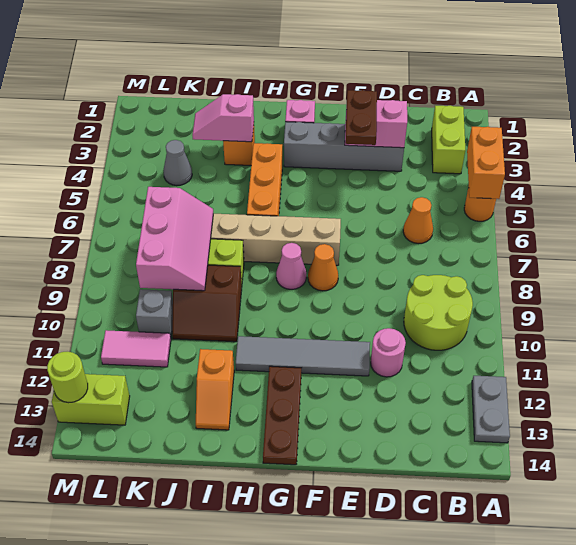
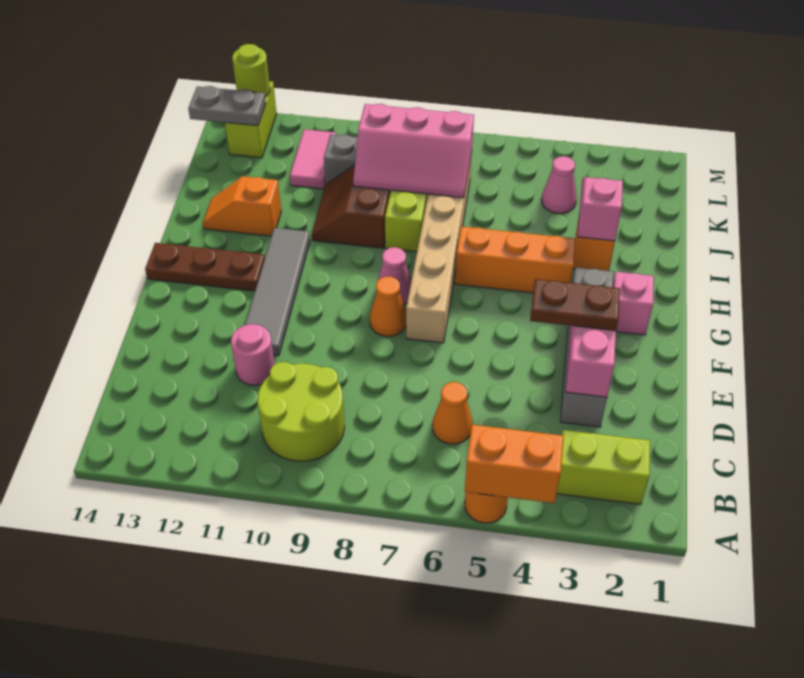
grey plate A12:A13 level 1 -> grey plate L13:L14 level 2
grey cone K4 level 1 -> pink cone K4 level 1

